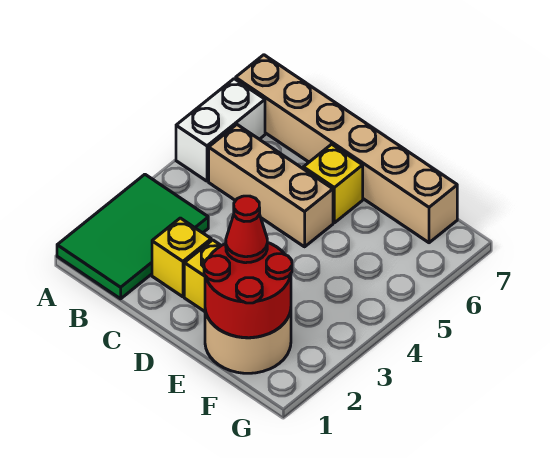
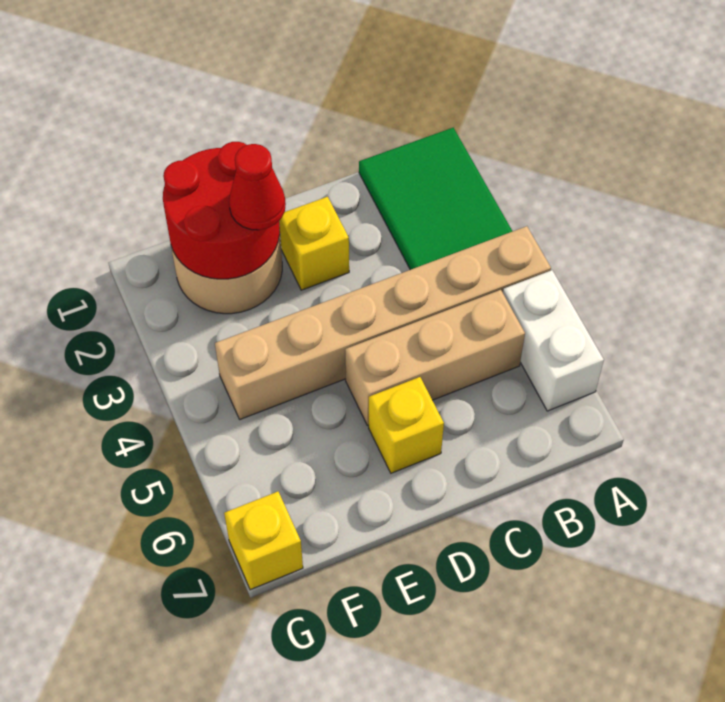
tan brick A7:F7 level 1 -> tan brick A4:F4 level 1
yellow brick C2 level 1 -> yellow brick G7 level 1

